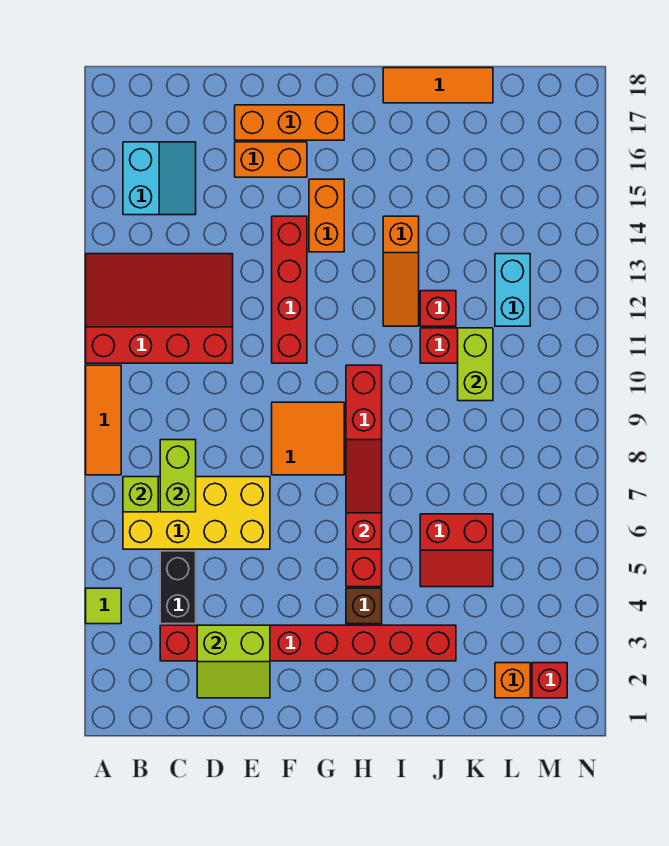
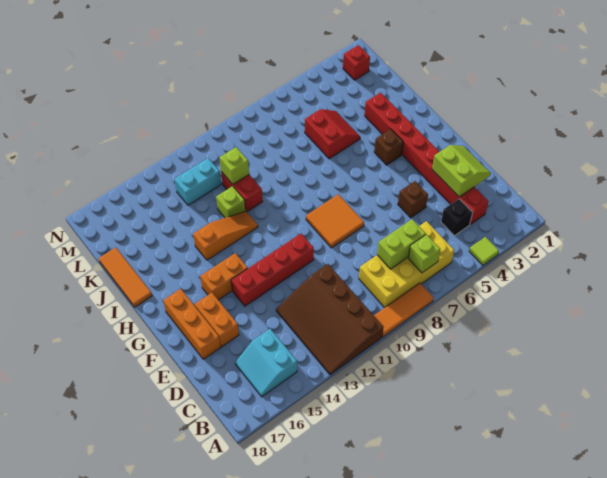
red slope A11:D13 level 1 top 11 -> brown slope A11:D13 level 1 top 11
yellow brick B6:E7 level 1 -> yellow brick B6:C9 level 1
cyan slope B15:C16 level 1 top B -> cyan slope B15:C16 level 1 top 15
black brick C4:C5 level 1 -> black brick C4 level 1
none -> brown brick E5 level 1
red brick H5:H10 level 1 -> none
red slope H6:H8 level 2 top 6 -> none
red brick J12 level 1 -> lime brick J12 level 1
lime brick K10:K11 level 2 -> lime brick K11 level 2
orange brick L2 level 1 -> none

